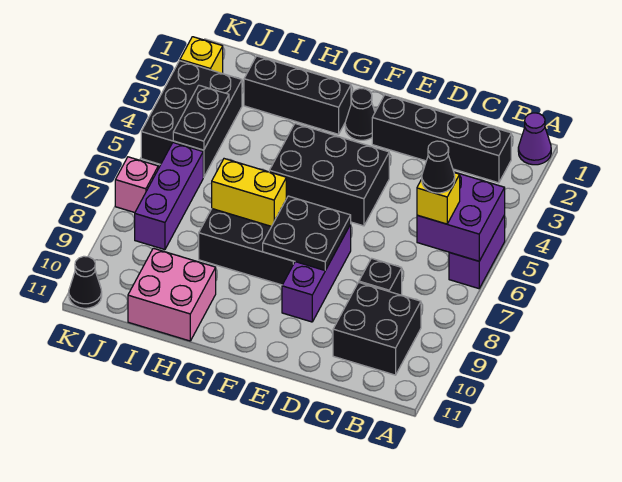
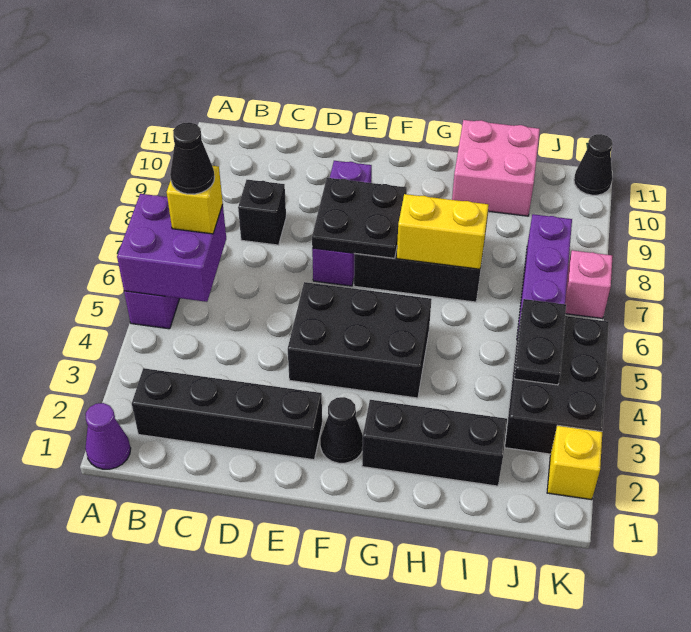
black brick B9:C10 level 1 -> none

